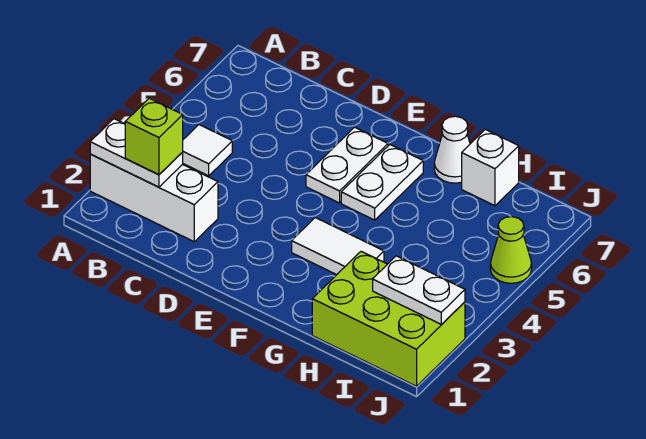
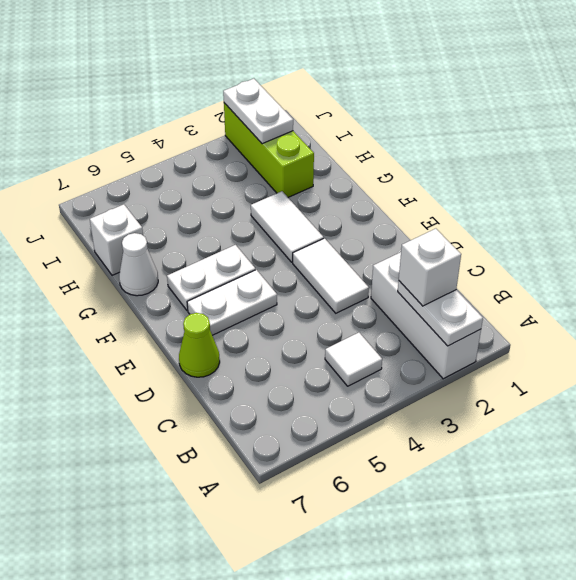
lime brick B2 level 3 -> white brick B2 level 3
none -> white tile D3:E3 level 1
lime brick H1:J2 level 1 -> lime brick H2:J2 level 1
lime cone J5 level 1 -> lime cone D7 level 1

